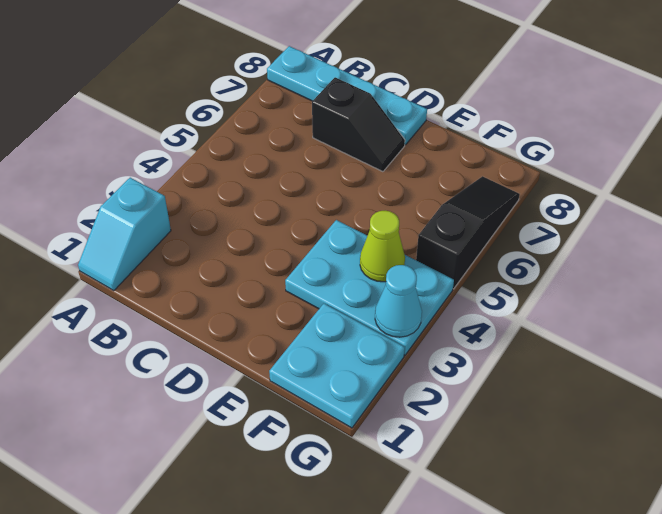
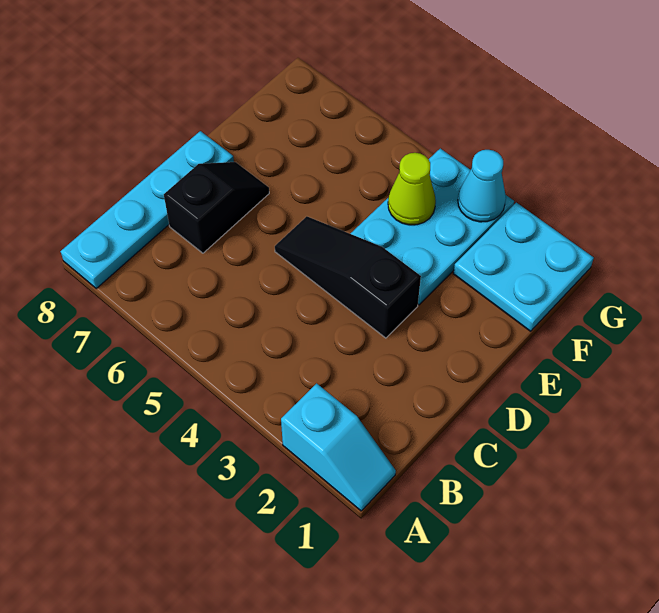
black slope G5:G7 level 1 top 5 -> black slope D3:D5 level 1 top 3

